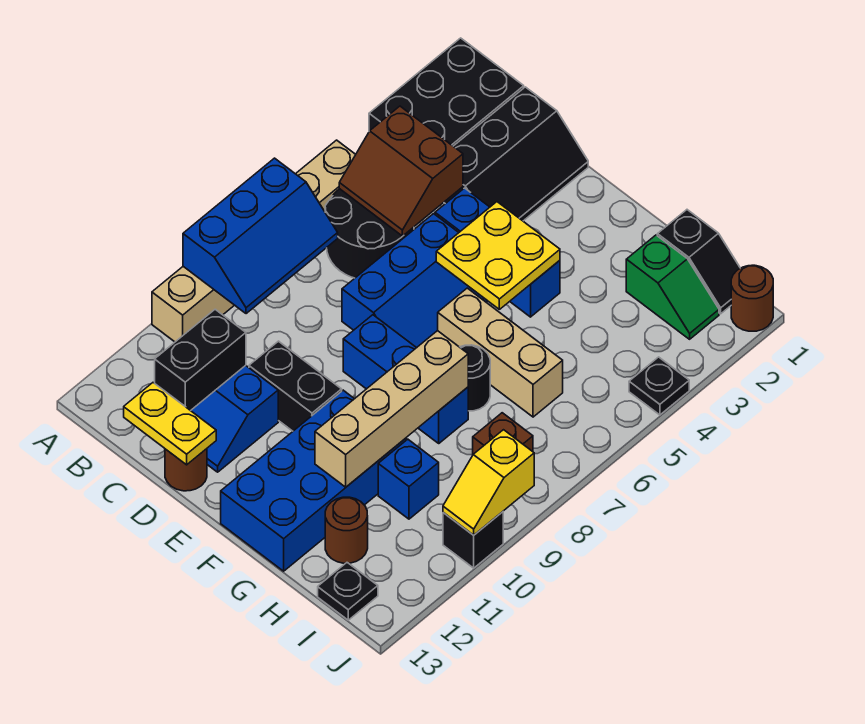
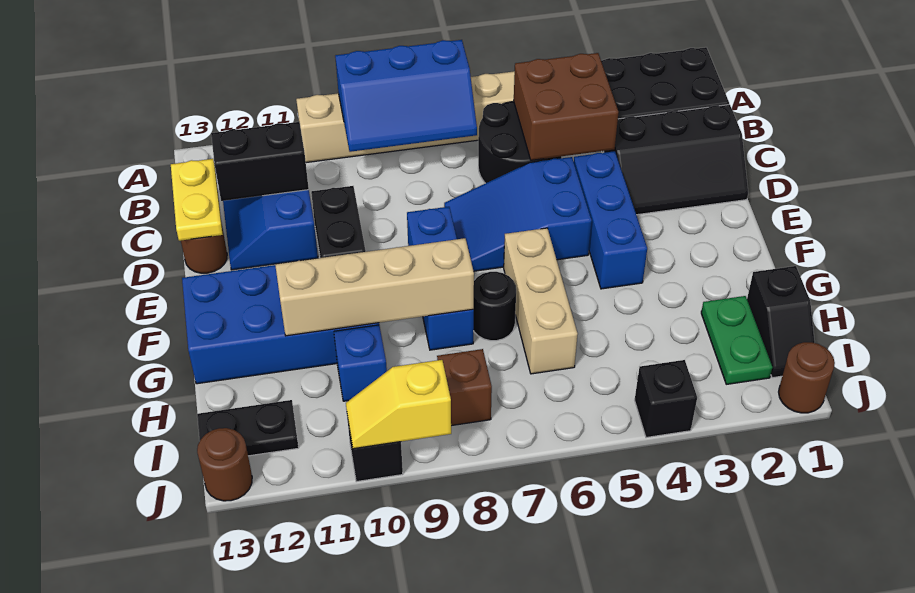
brown slope B4:C5 level 2 top 4 -> brown brick B4:C5 level 2
blue slope D5:E7 level 1 top D -> blue slope D5:E7 level 1 top 5
yellow plate E4:F5 level 2 -> none
green slope H2:I2 level 1 top H -> green plate H2:I2 level 1
brown round brick H12 level 1 -> brown round brick J13 level 1
black plate I13 level 1 -> black plate I12:I13 level 1
black plate J4 level 1 -> black brick J4 level 1

